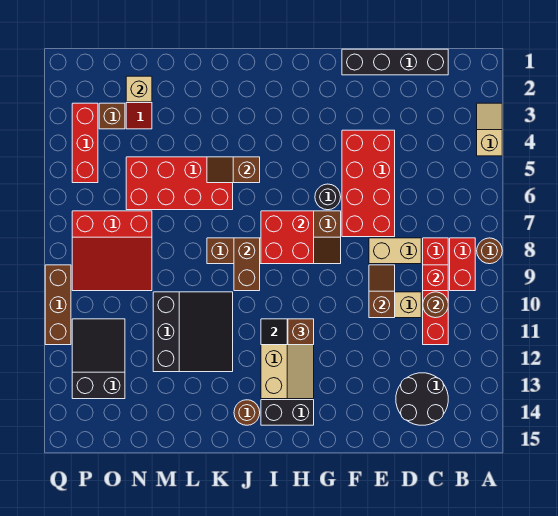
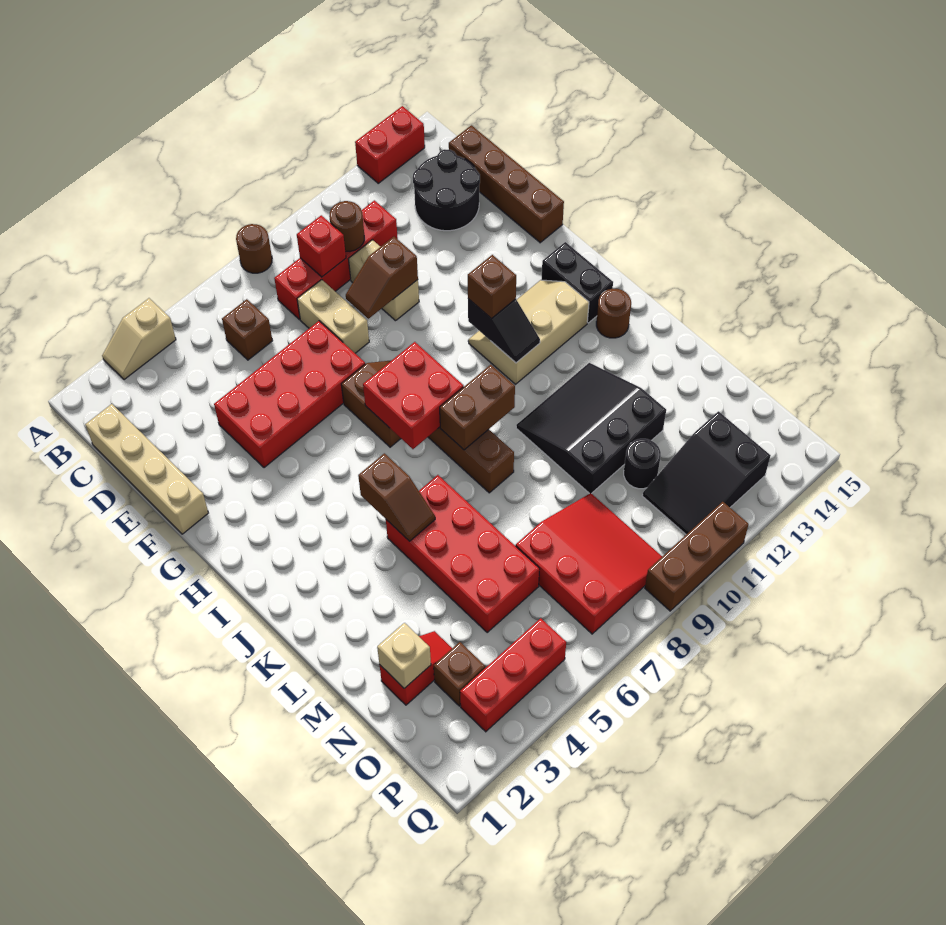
red brick B8:B9 level 1 -> red brick A13:A14 level 1
black brick C1:F1 level 1 -> tan brick C1:F1 level 1
none -> brown brick C6 level 1
none -> brown brick C15:F15 level 1
black round brick G6 level 1 -> black round brick N11 level 1

